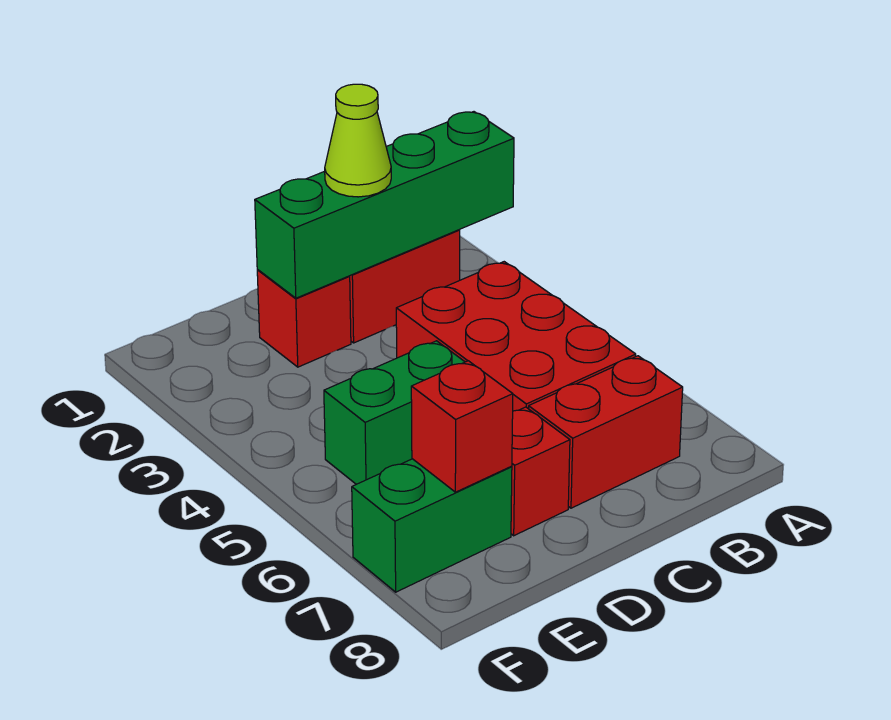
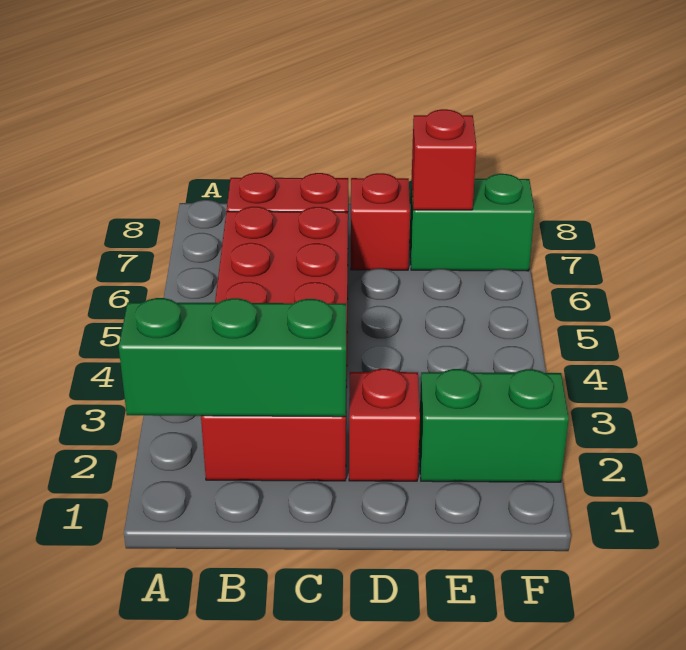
green brick A2:D2 level 2 -> green brick A2:C2 level 2
lime cone C2 level 3 -> none
green brick D5:E5 level 1 -> green brick E2:F2 level 1

